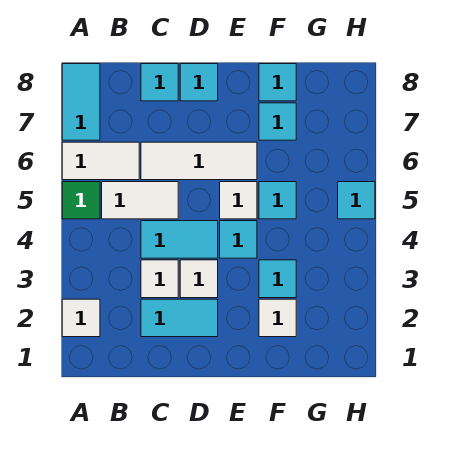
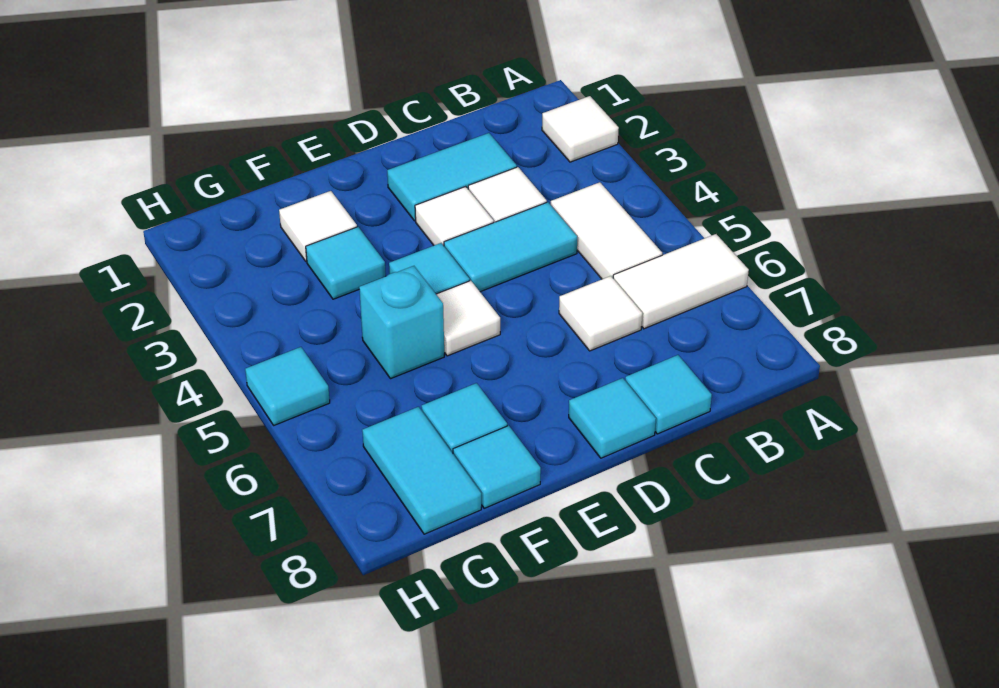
green tile A5 level 1 -> none
cyan tile A7:A8 level 1 -> cyan tile G7:G8 level 1
white tile B5:C5 level 1 -> white tile B4:B5 level 1
white tile C6:E6 level 1 -> white tile C6 level 1
cyan tile F5 level 1 -> cyan brick F5 level 1

